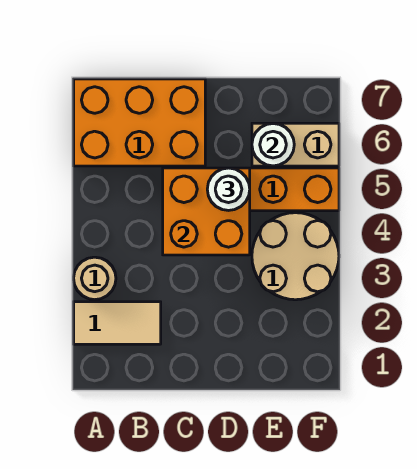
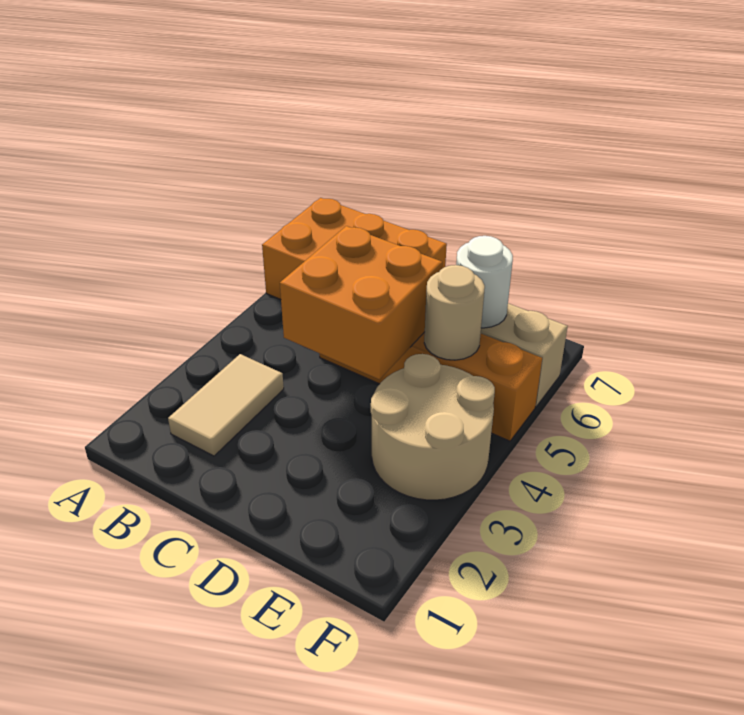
tan tile A2:B2 level 1 -> tan tile B2:B3 level 1
tan round brick A3 level 1 -> tan round brick E5 level 2
white round brick D5 level 3 -> none

